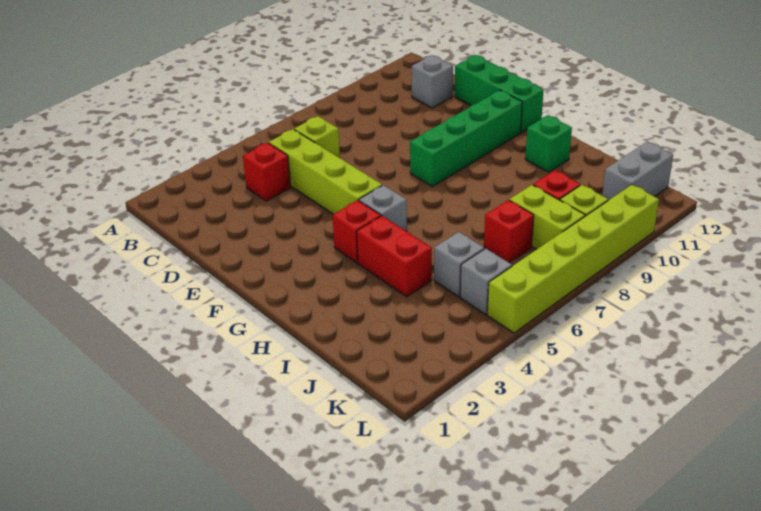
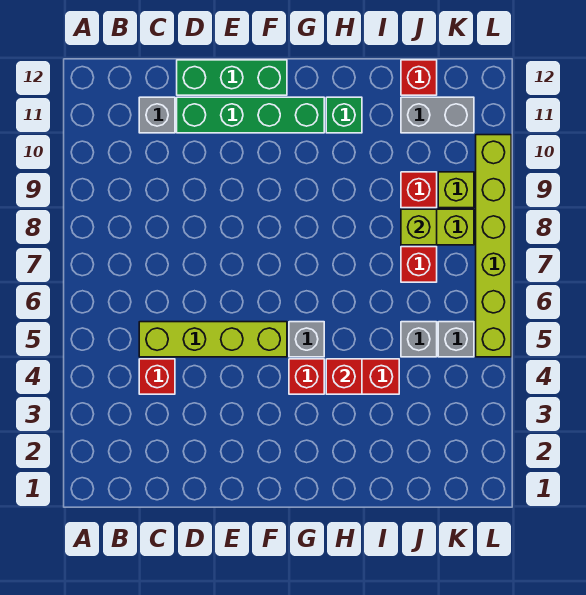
lime brick C6 level 1 -> lime brick J8 level 2
green brick F8:F11 level 1 -> green brick D11:G11 level 1
none -> red brick H4 level 2
none -> red brick J12 level 1
grey brick K11:K12 level 1 -> grey brick J11:K11 level 1

